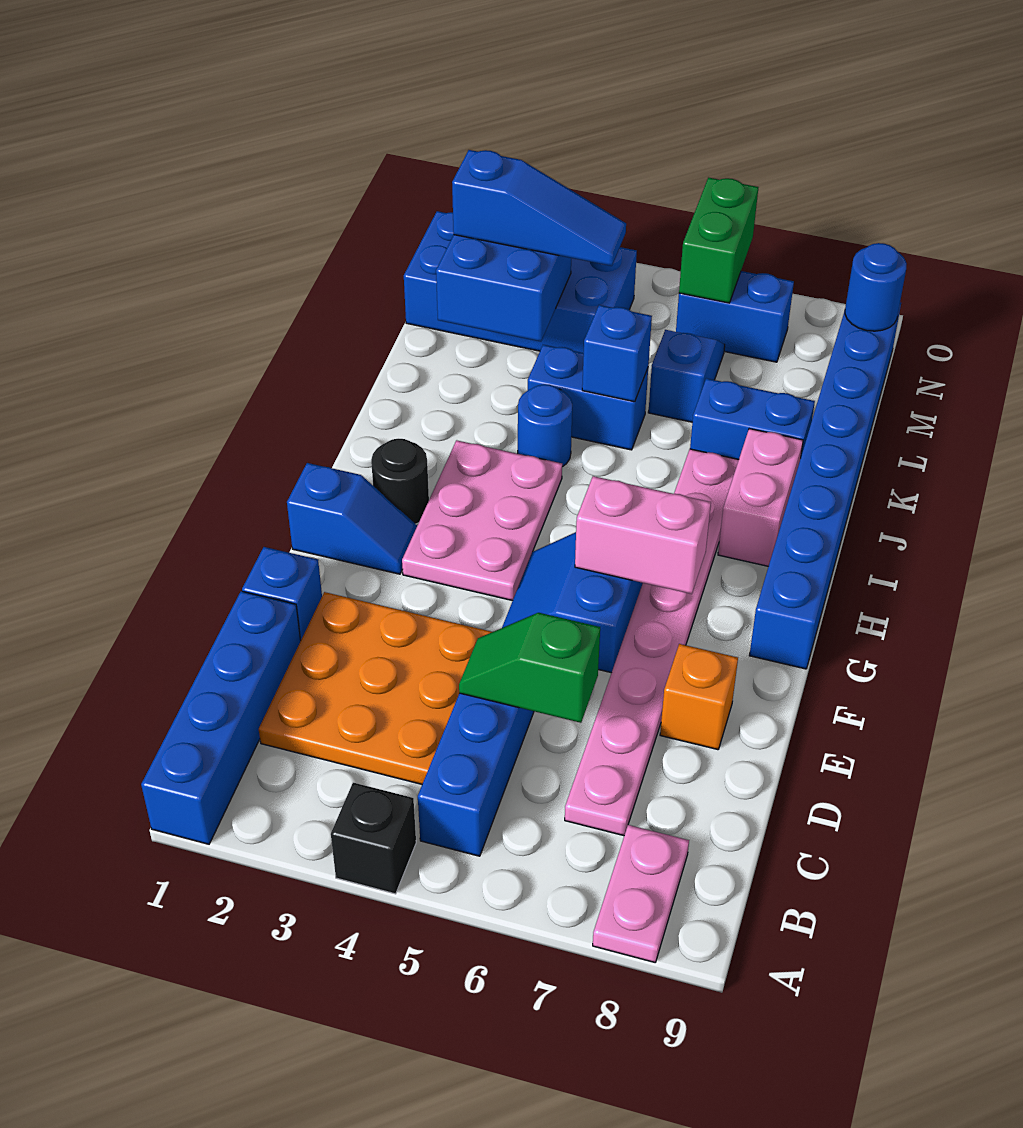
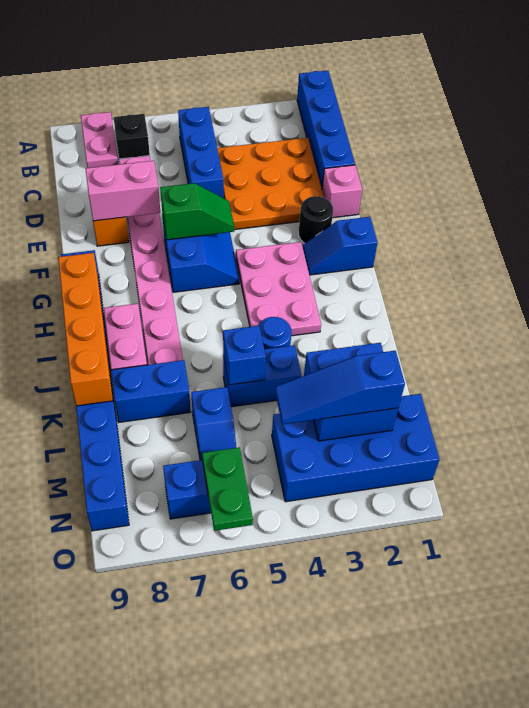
black brick A4 level 1 -> black brick B7 level 1
green slope D5:D6 level 2 top 6 -> green slope F5:F6 level 2 top 6
blue brick E1 level 1 -> pink brick E1 level 1
pink brick G6:G7 level 2 -> pink brick E7:E8 level 2
black round brick H2 level 1 -> black round brick F2 level 1
none -> orange brick H9:K9 level 2
green brick N6:O6 level 2 -> green plate N6:O6 level 2
blue round brick N9 level 2 -> none

